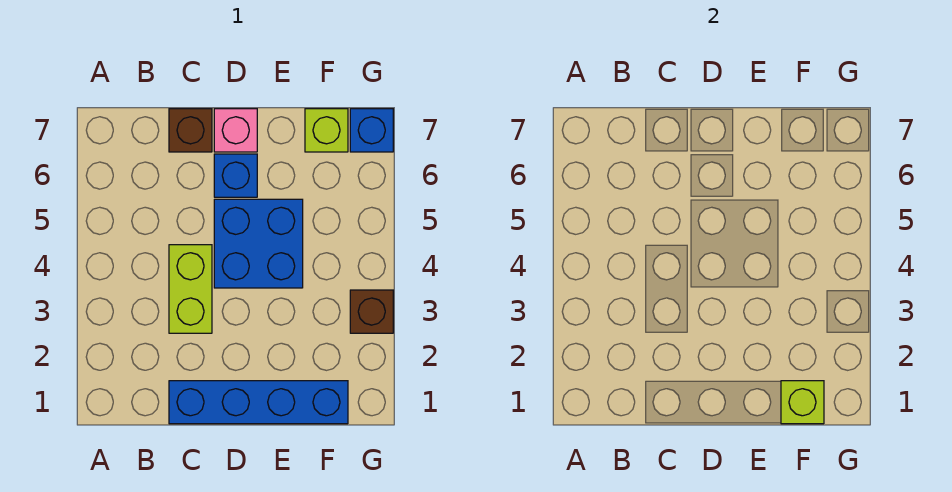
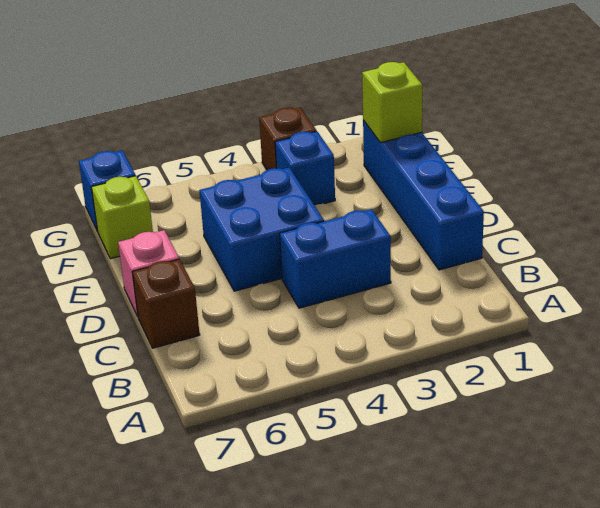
lime brick C3:C4 level 1 -> blue brick C3:C4 level 1
blue brick D6 level 1 -> blue brick F3 level 1

